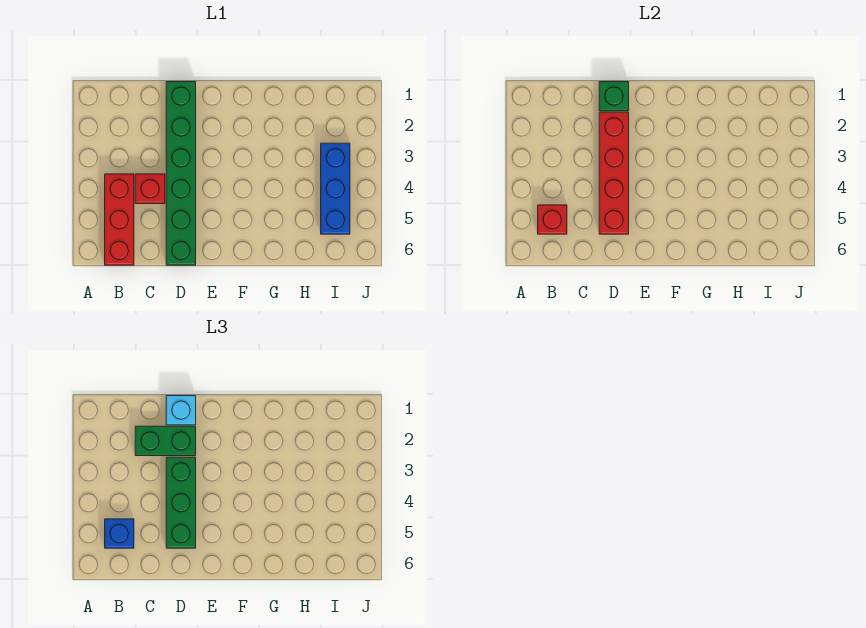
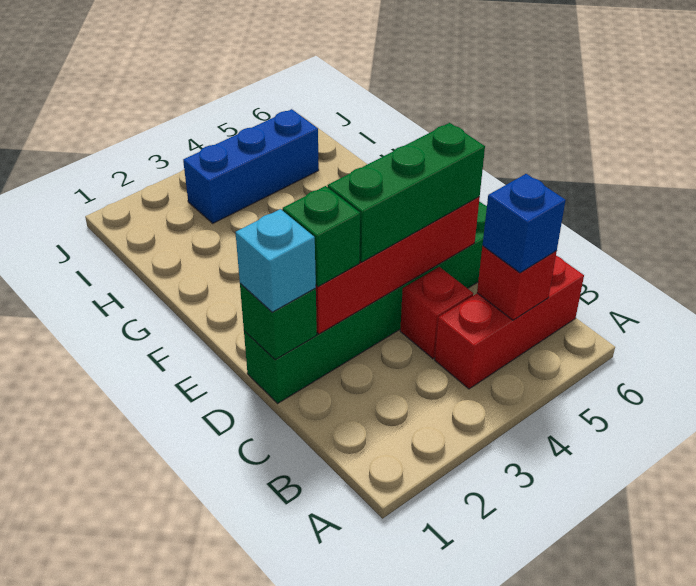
green brick C2:D2 level 3 -> green brick D2 level 3

